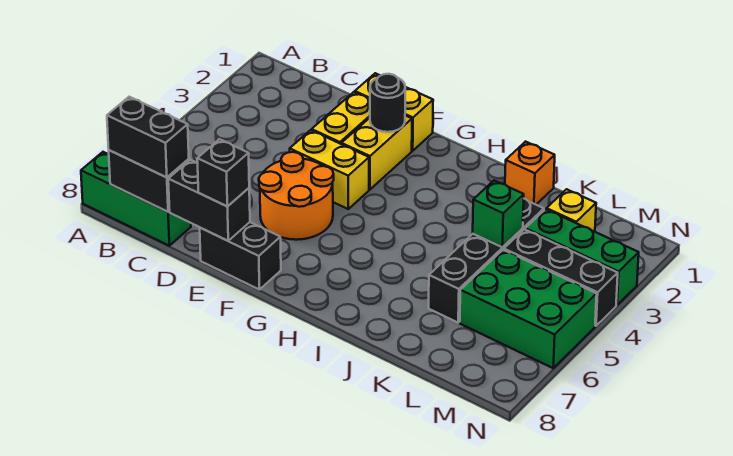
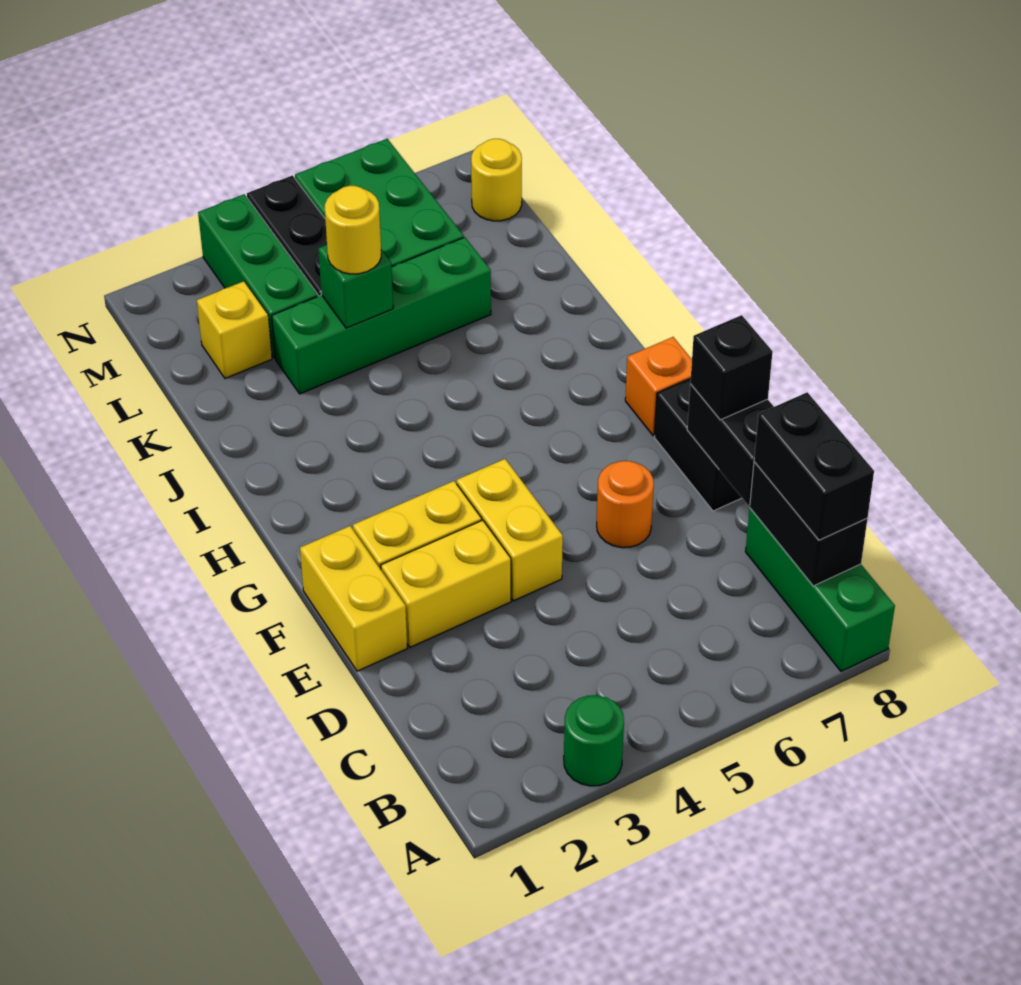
none -> green round brick A3 level 1
orange round brick E5:F6 level 1 -> orange round brick E6 level 1
black round brick F2 level 2 -> none
orange brick J1 level 1 -> orange brick G8 level 1
black brick K3:K6 level 1 -> green brick K3:K6 level 1
none -> yellow round brick K4 level 3
none -> yellow round brick M8 level 1

